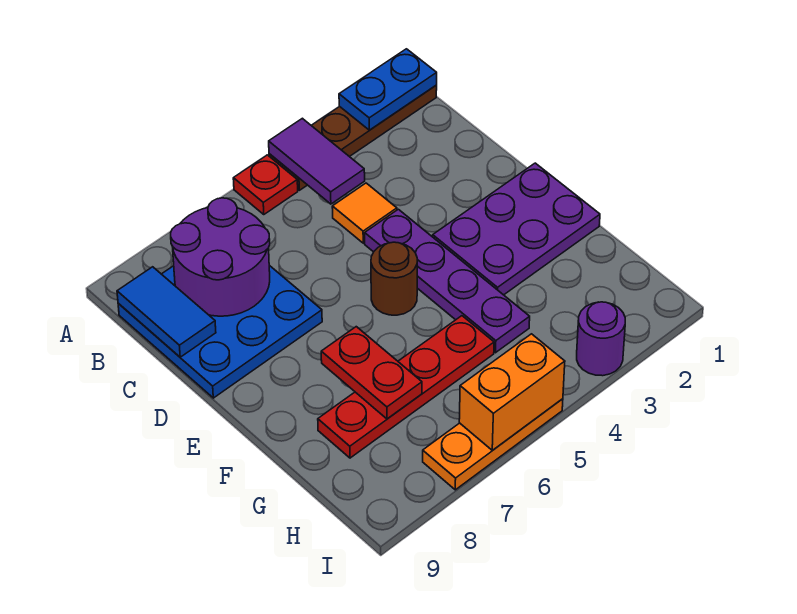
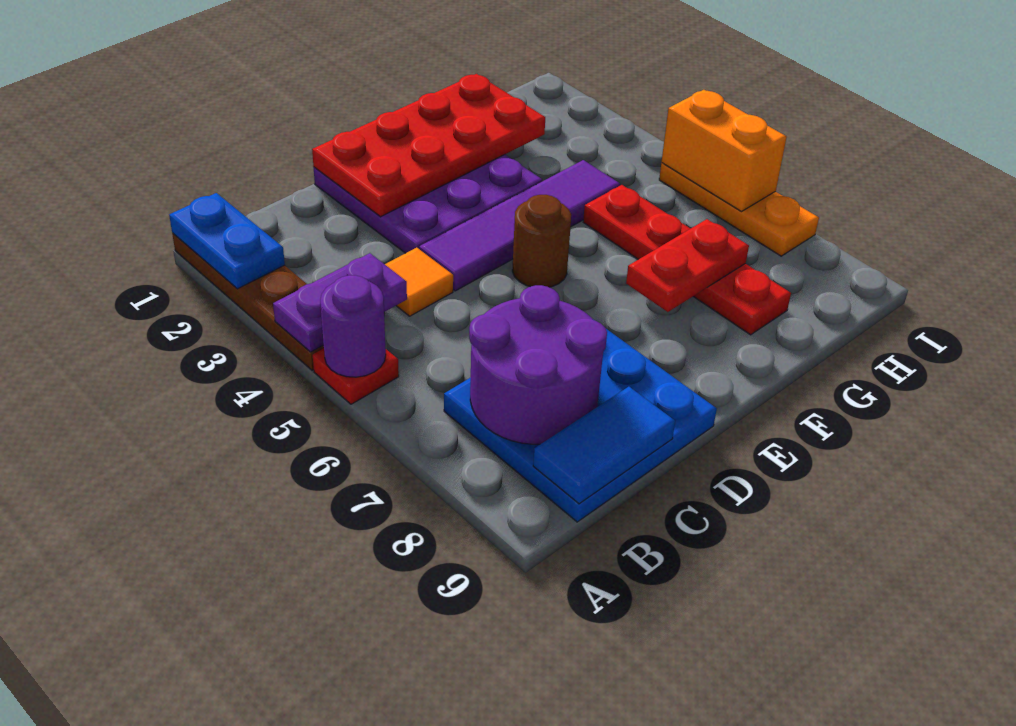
purple tile A4:B4 level 2 -> purple plate A4:B4 level 2
none -> red plate D1:G2 level 2
purple plate D4:G4 level 1 -> purple tile D4:G4 level 1
purple plate E1:F3 level 1 -> purple plate D1:F3 level 1
purple round brick I3 level 1 -> purple round brick A5 level 2

